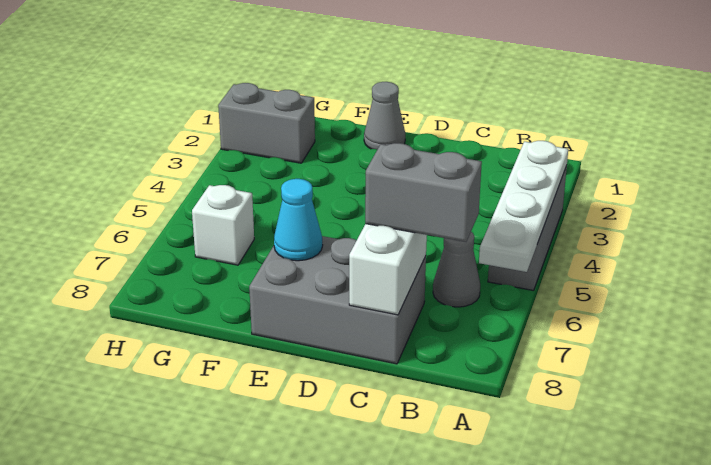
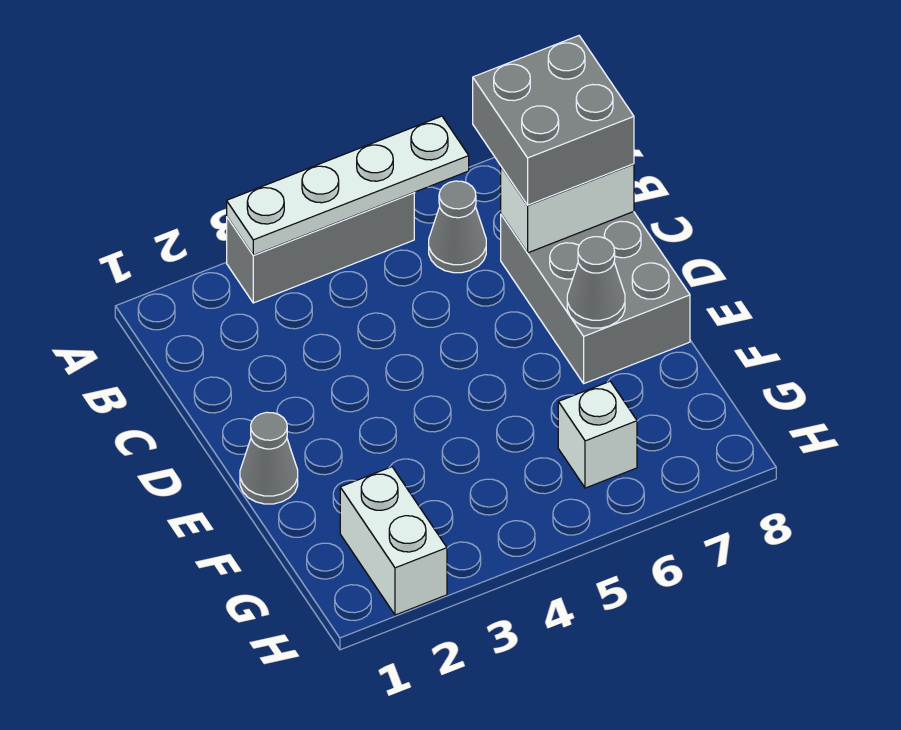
grey brick B7:C7 level 3 -> grey brick B7:C8 level 3
cyan cone E7 level 2 -> grey cone E7 level 2
grey brick G2:H2 level 1 -> white brick G2:H2 level 1

